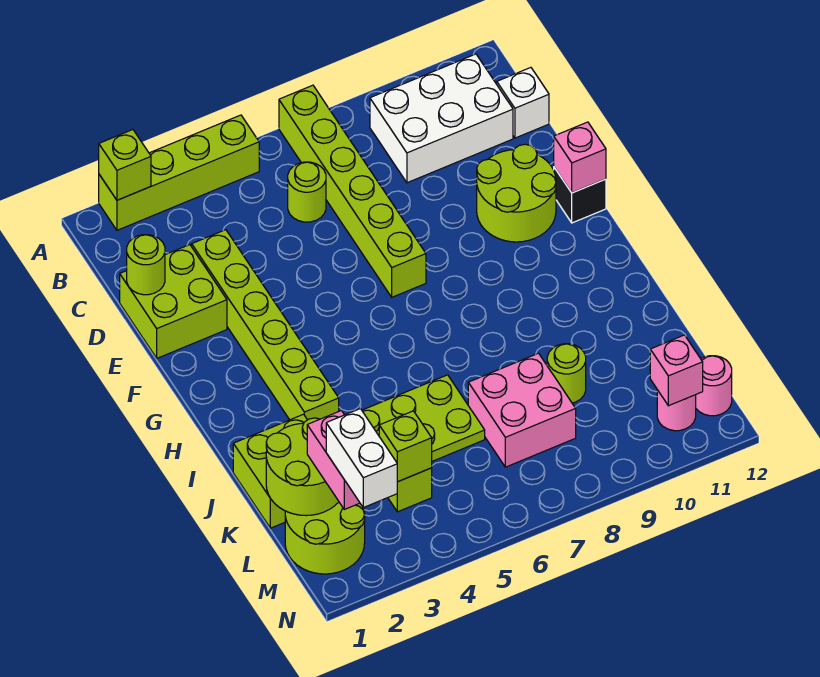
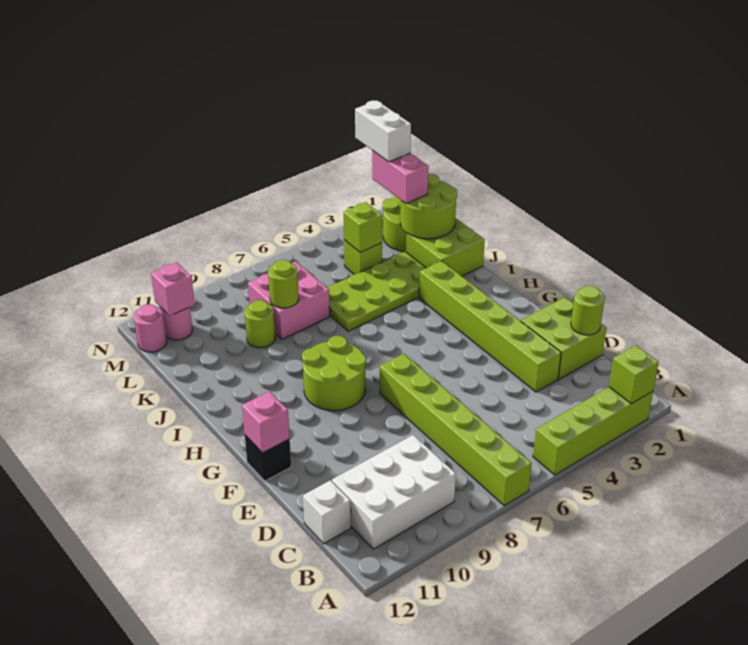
lime round brick C6 level 1 -> lime round brick K8 level 2
lime round brick E10:F11 level 1 -> lime round brick G8:H9 level 1

